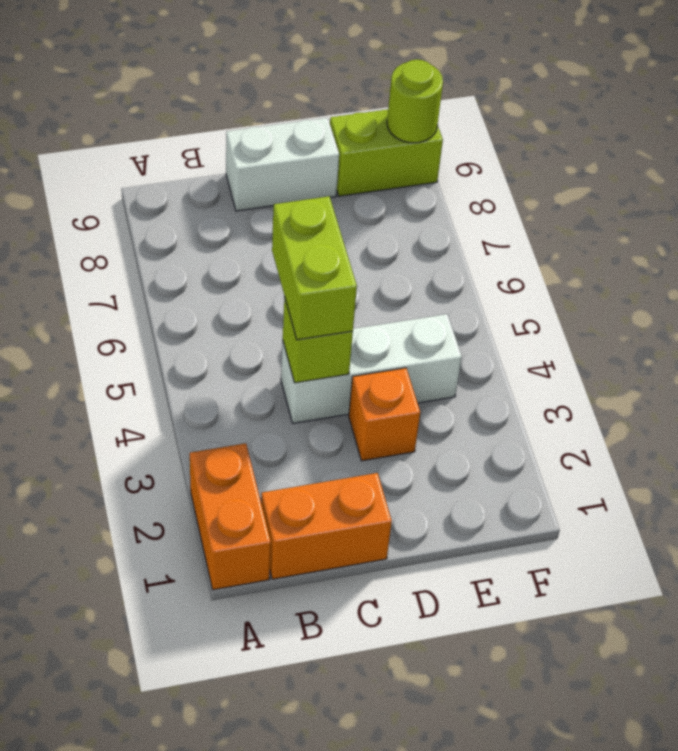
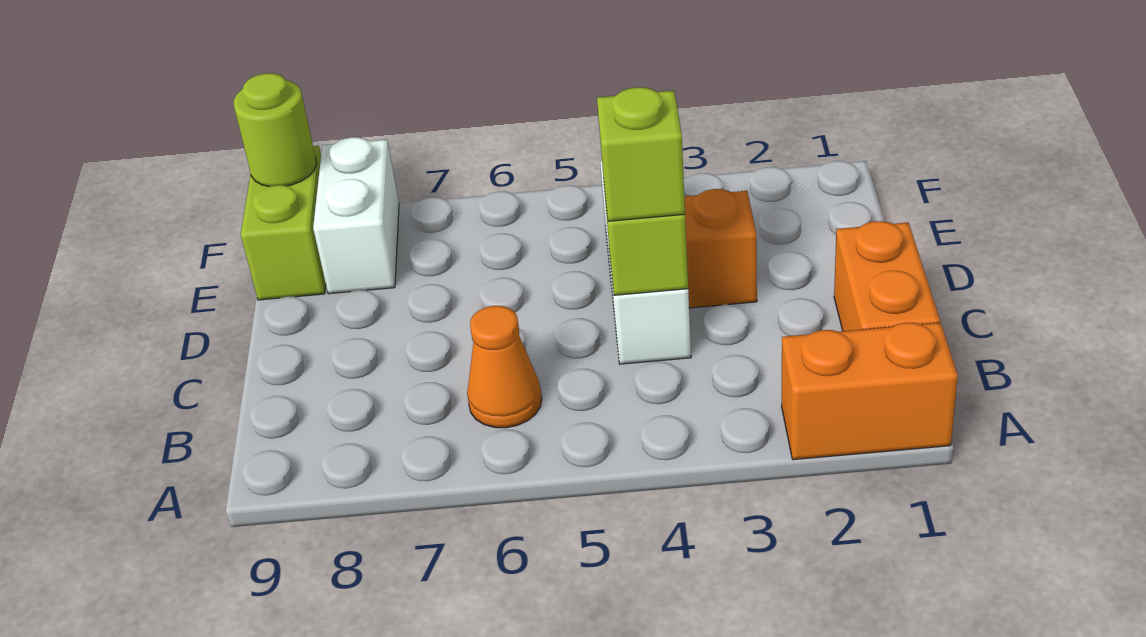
none -> orange cone B6 level 1
lime brick C4:C5 level 3 -> lime brick C4 level 3
white brick C9:D9 level 1 -> white brick E8:F8 level 1

